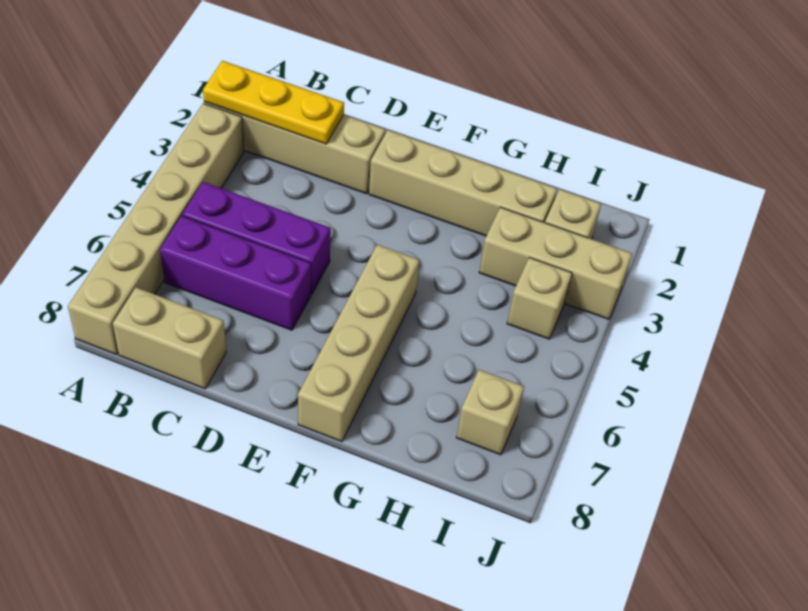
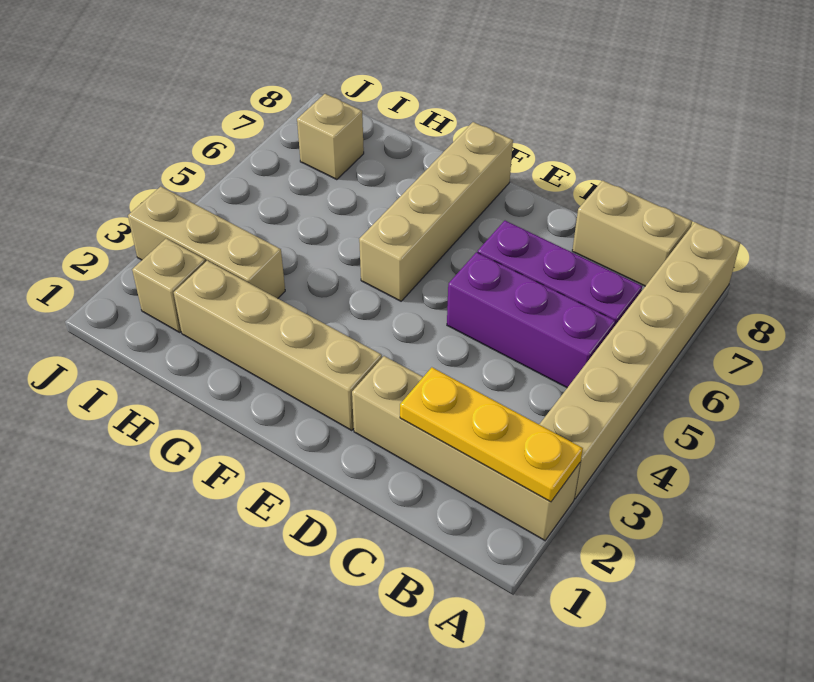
tan brick I4 level 1 -> none

